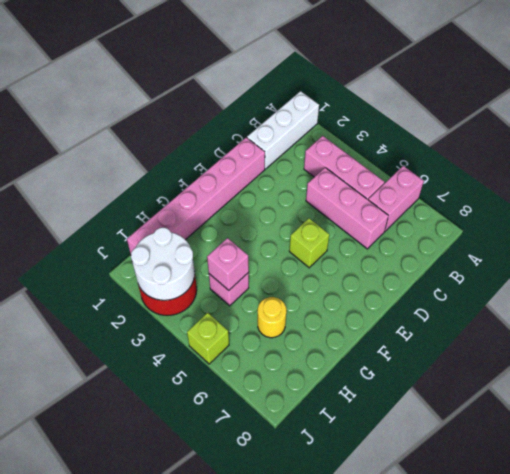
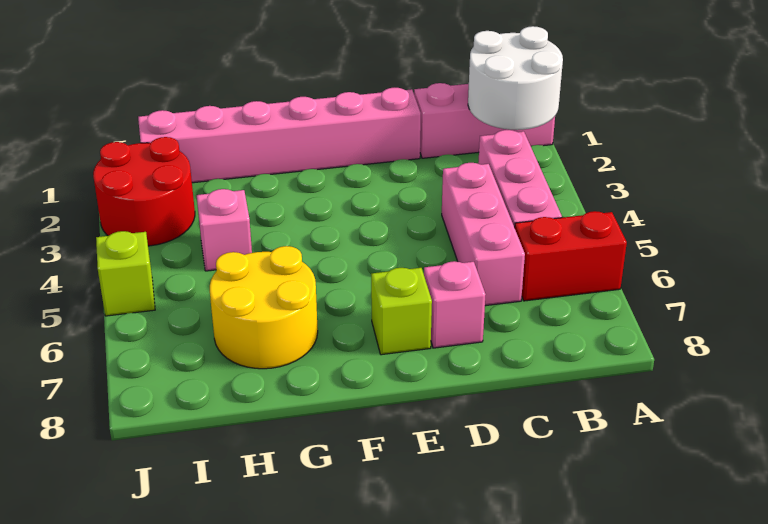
white brick A1:C1 level 1 -> pink brick A1:C1 level 1
pink brick A6:B6 level 1 -> red brick A6:B6 level 1
lime brick E5 level 1 -> lime brick E7 level 1
pink brick H4 level 2 -> pink brick D7 level 1
yellow round brick H6 level 1 -> yellow round brick G6:H7 level 1
white round brick I2:J3 level 2 -> white round brick A1:B2 level 2

